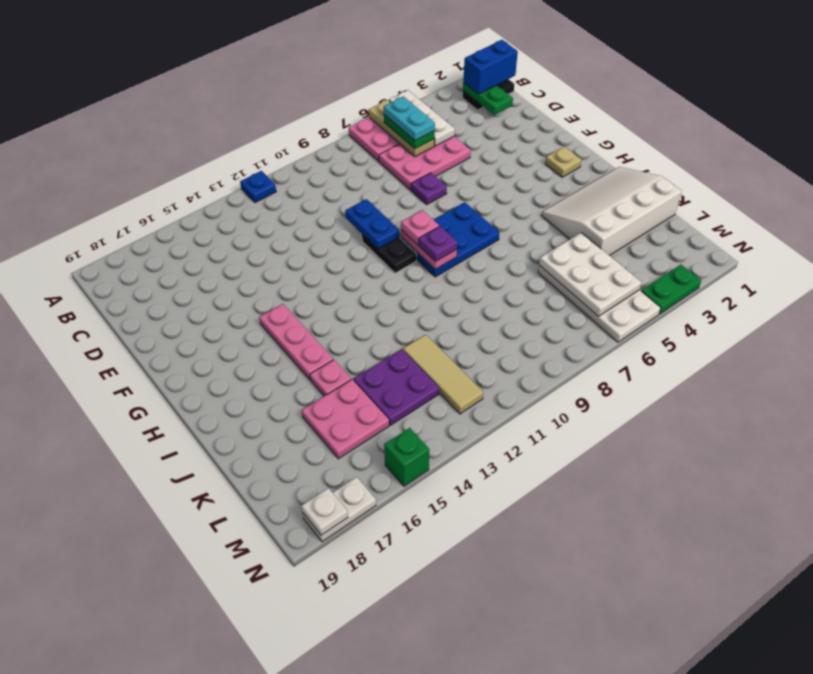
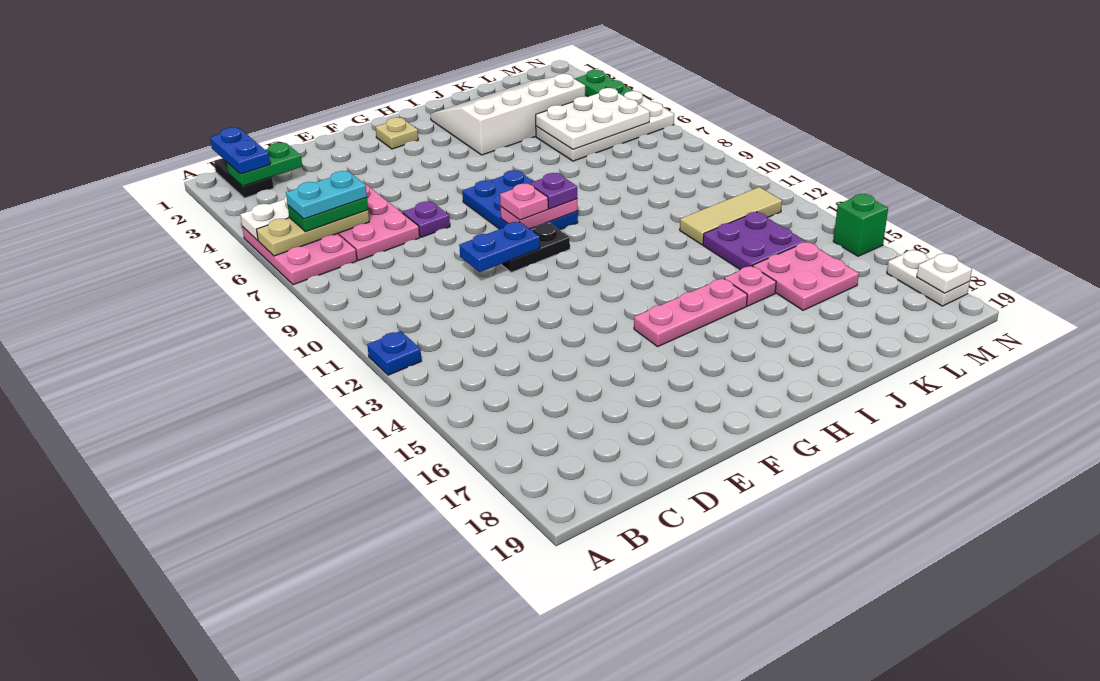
blue brick B1:B2 level 3 -> blue plate B1:B2 level 3
white slope I1:K4 level 1 top K -> white slope I2:L4 level 1 top 4

